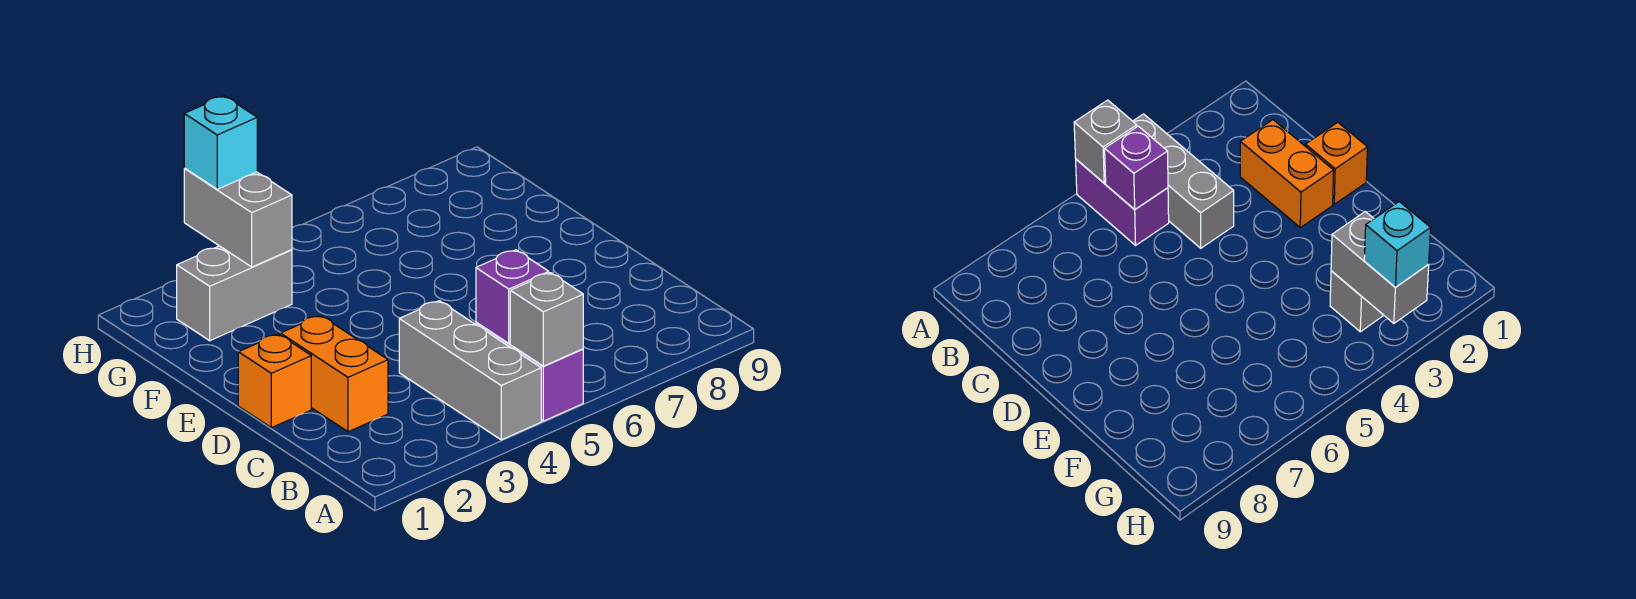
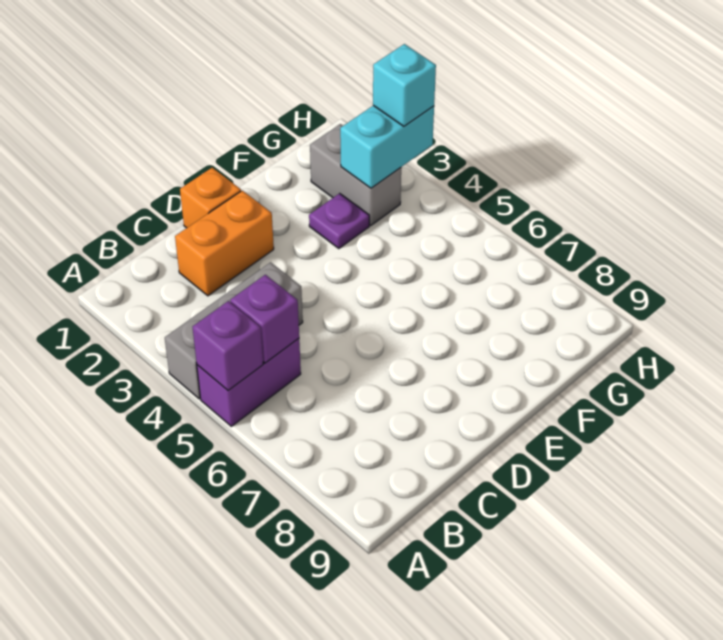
grey brick A5 level 2 -> purple brick A5 level 2
none -> purple plate F3 level 1
grey brick G3:H3 level 2 -> cyan brick G3:H3 level 2

